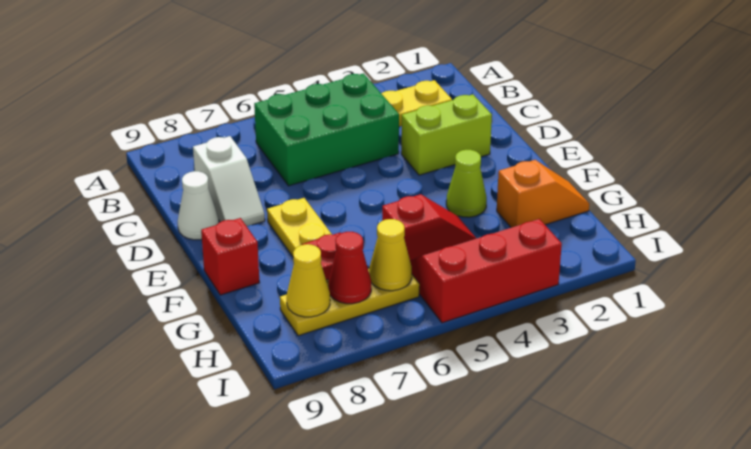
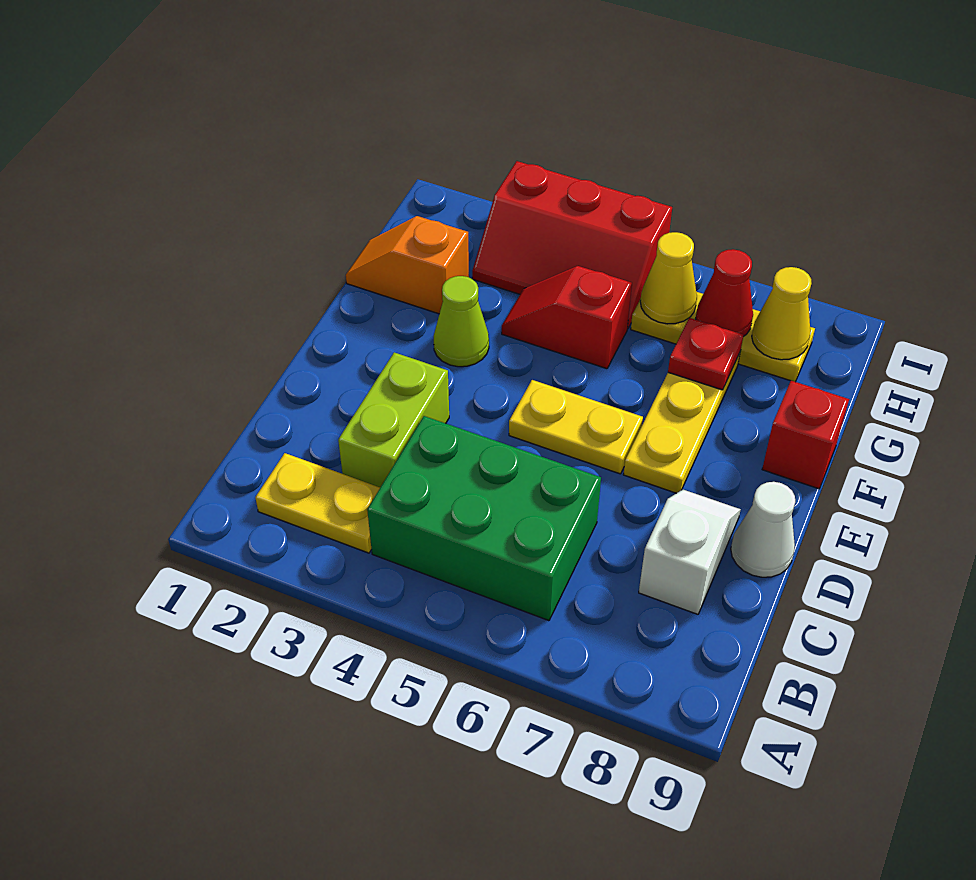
lime brick D2:D3 level 1 -> lime brick C3:D3 level 1
none -> yellow plate E5:E6 level 1

